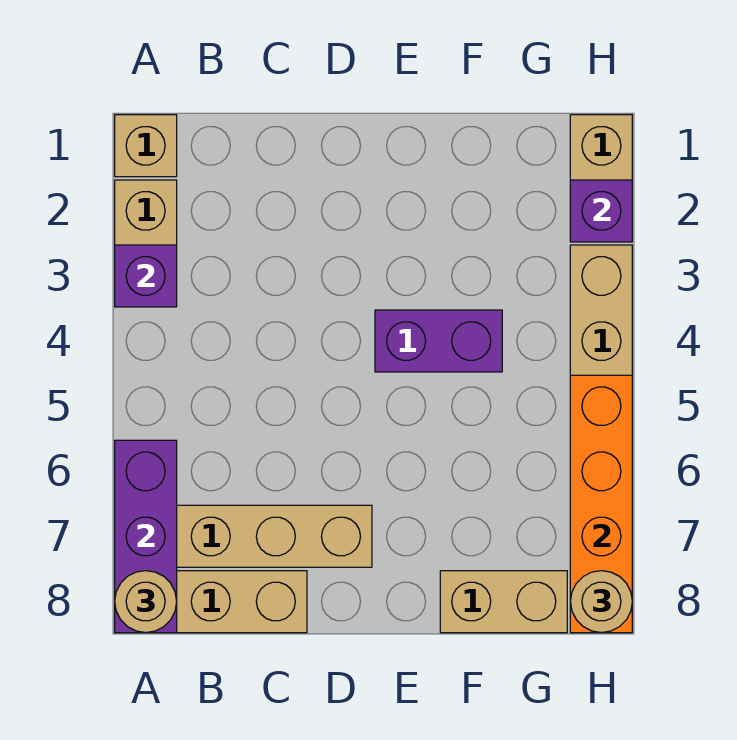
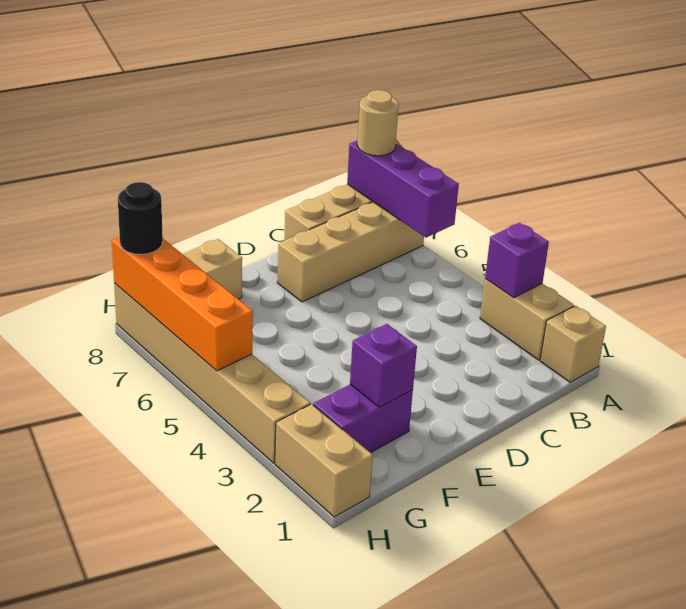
purple brick E4:F4 level 1 -> purple brick F2:G2 level 1
purple brick H2 level 2 -> purple brick F2 level 2
tan round brick H8 level 3 -> black round brick H8 level 3

